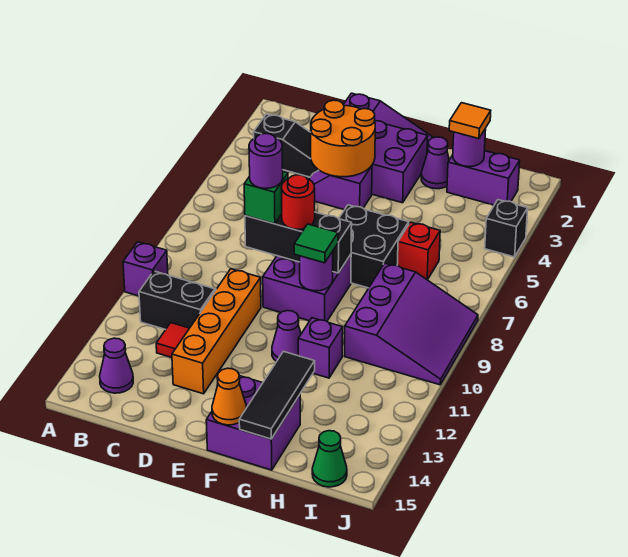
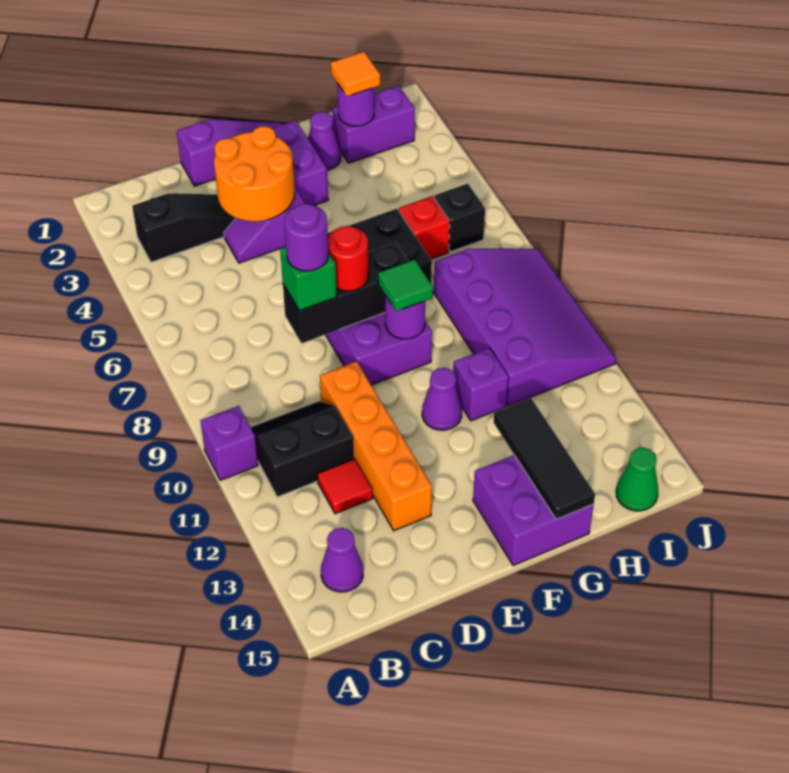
orange cone F15 level 2 -> none
purple slope H8:J10 level 1 top H -> purple slope H8:J11 level 1 top H
black brick J4 level 1 -> black brick I6 level 1

